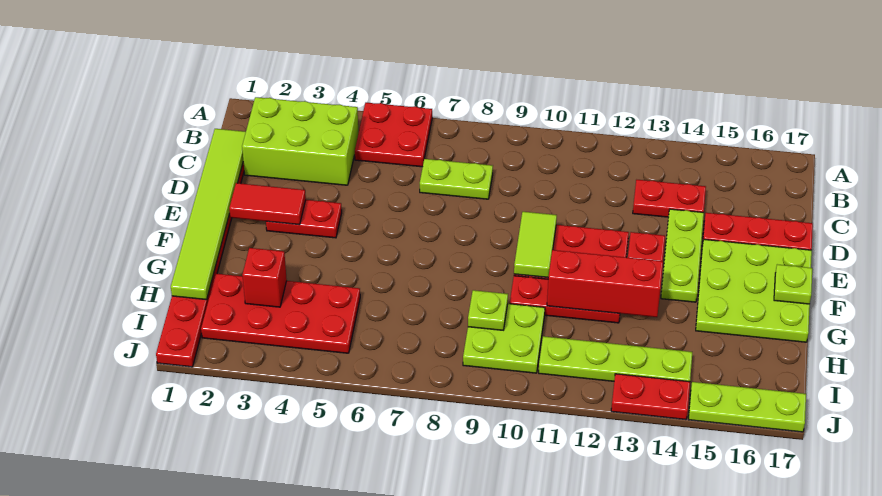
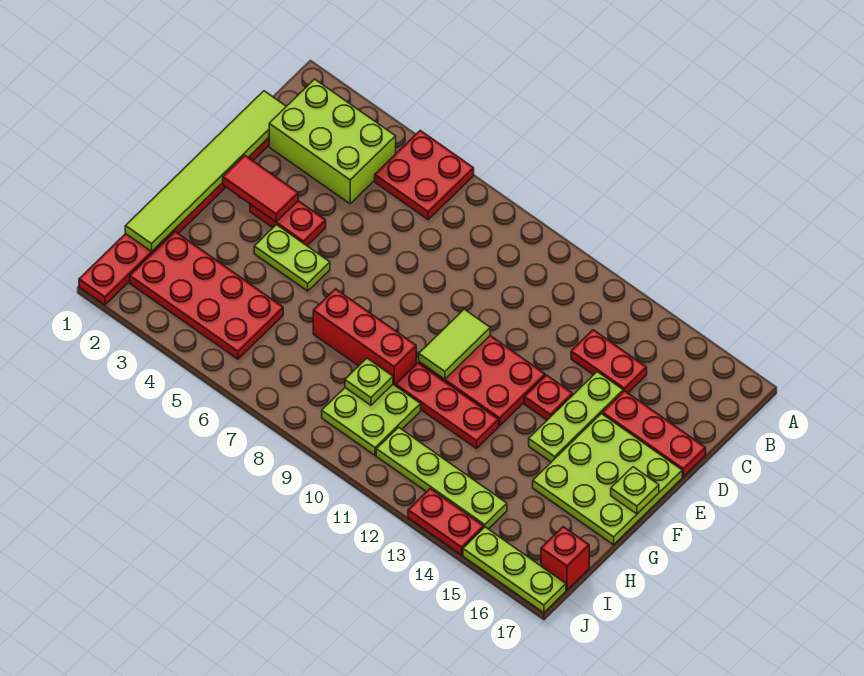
lime plate C7:C8 level 1 -> lime plate F4:F5 level 1
red brick G11:G13 level 2 -> red brick G7:G9 level 1
red brick H3 level 2 -> red brick I17 level 1

